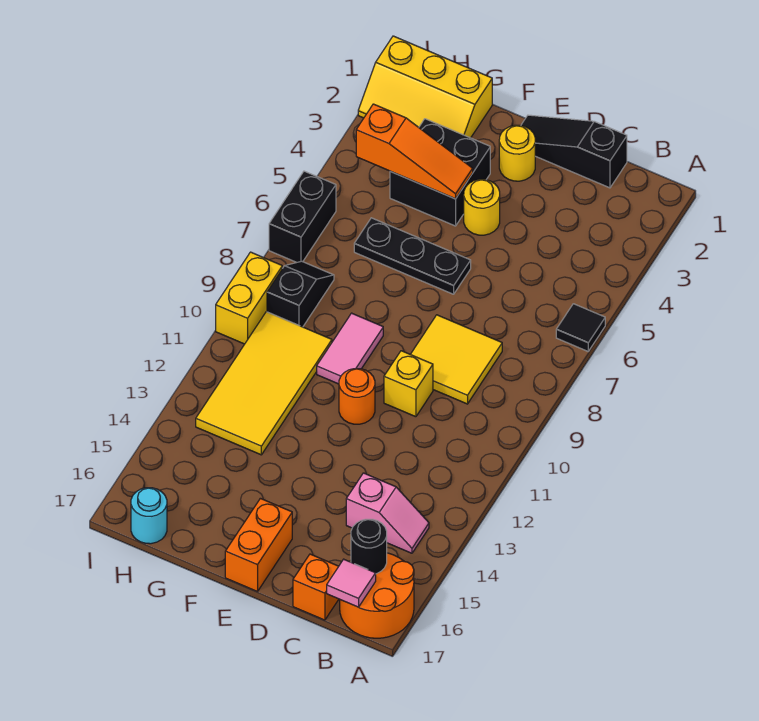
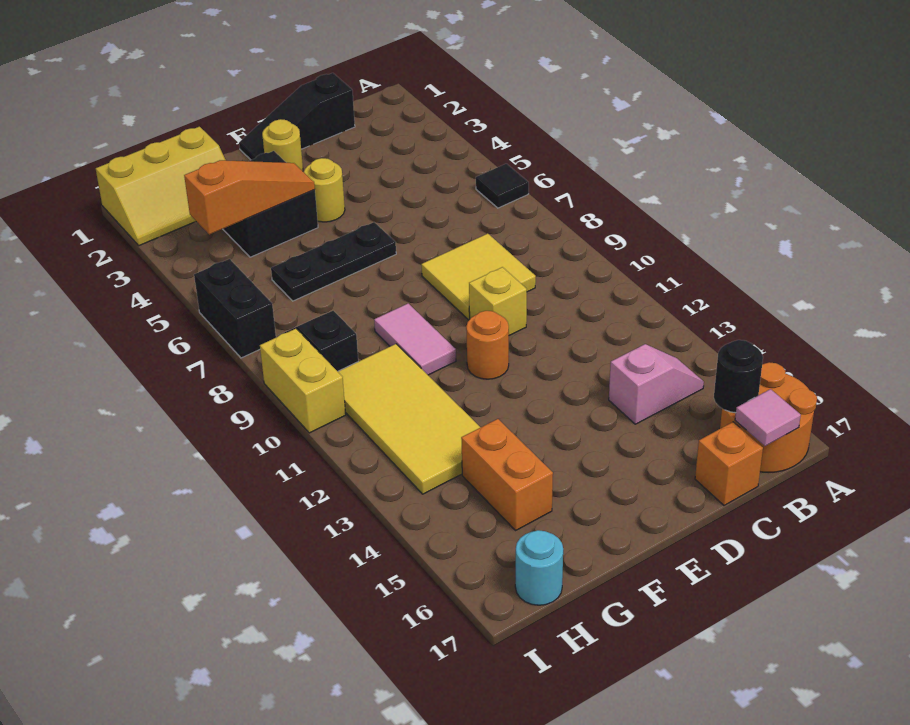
orange brick E16:E17 level 1 -> orange brick G14:G15 level 1

